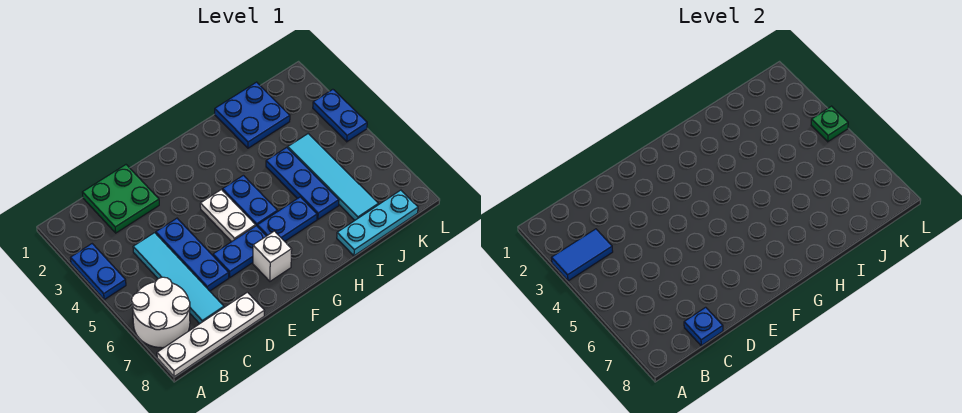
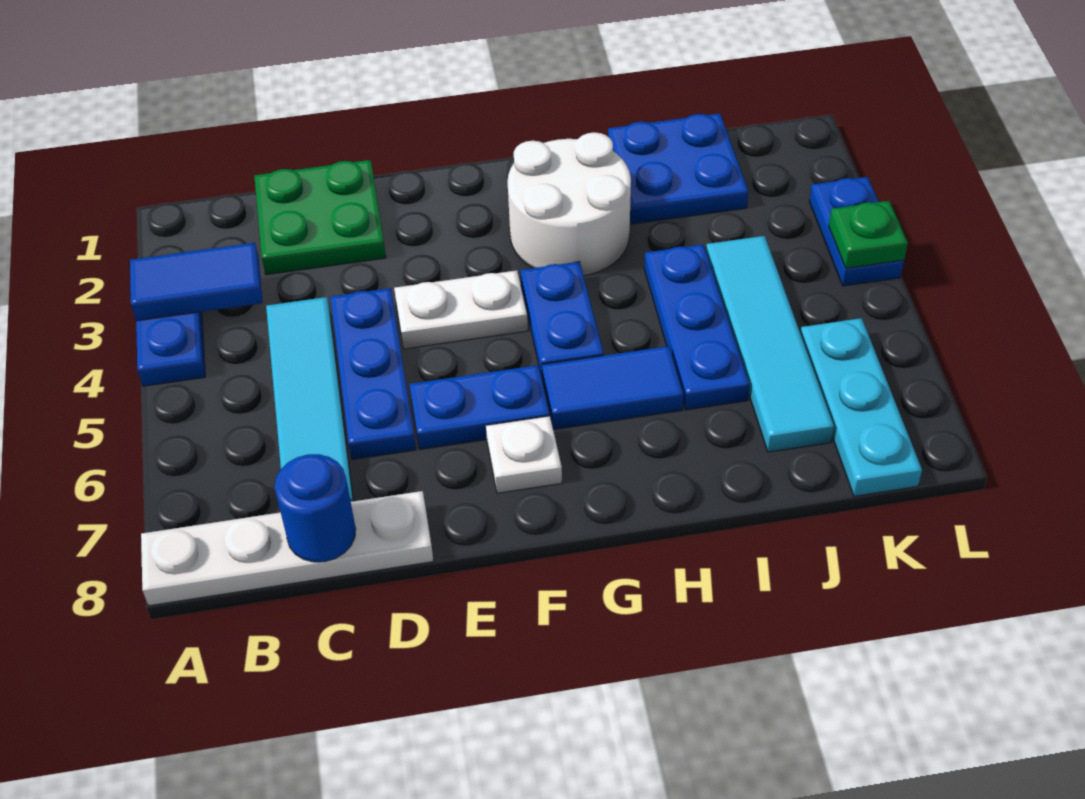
white round brick A6:B7 level 1 -> white round brick G2:H3 level 1
blue plate C8 level 2 -> blue round brick C8 level 2
white plate F4:F5 level 1 -> white plate E4:F4 level 1
white brick F7 level 1 -> white plate F7 level 1
blue plate G6:H6 level 1 -> blue tile G6:H6 level 1
cyan plate I8:K8 level 1 -> cyan plate K6:K8 level 1

